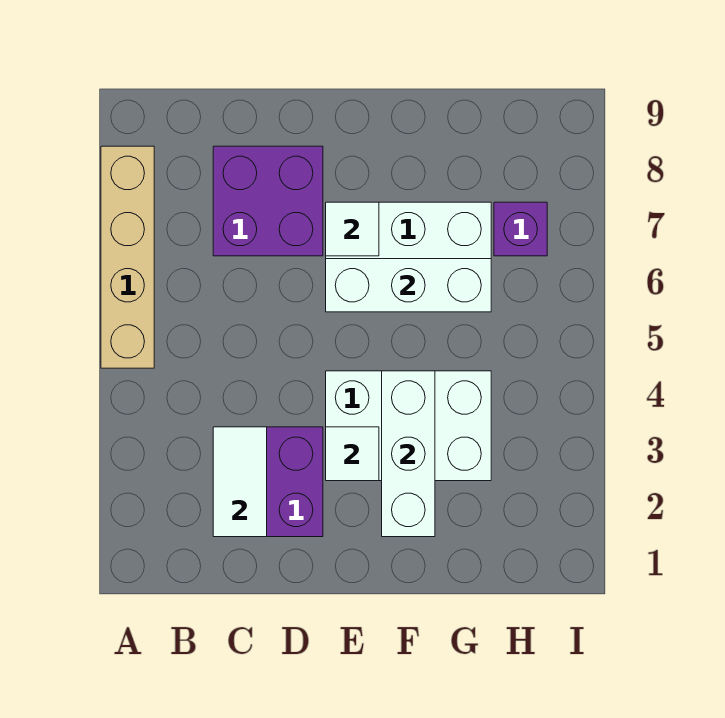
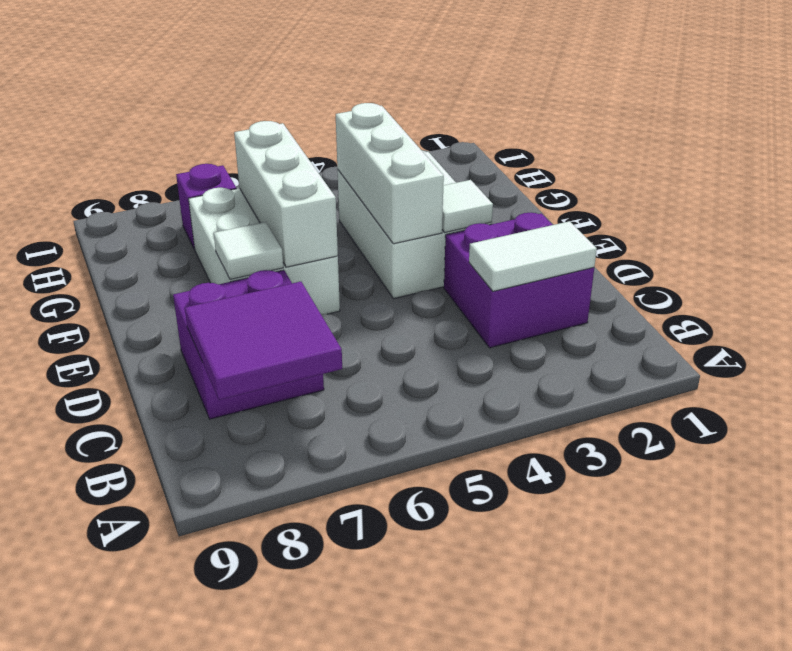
tan brick A5:A8 level 1 -> none
none -> purple tile B7:C8 level 2
white brick F2:F4 level 2 -> white brick E4:G4 level 2

